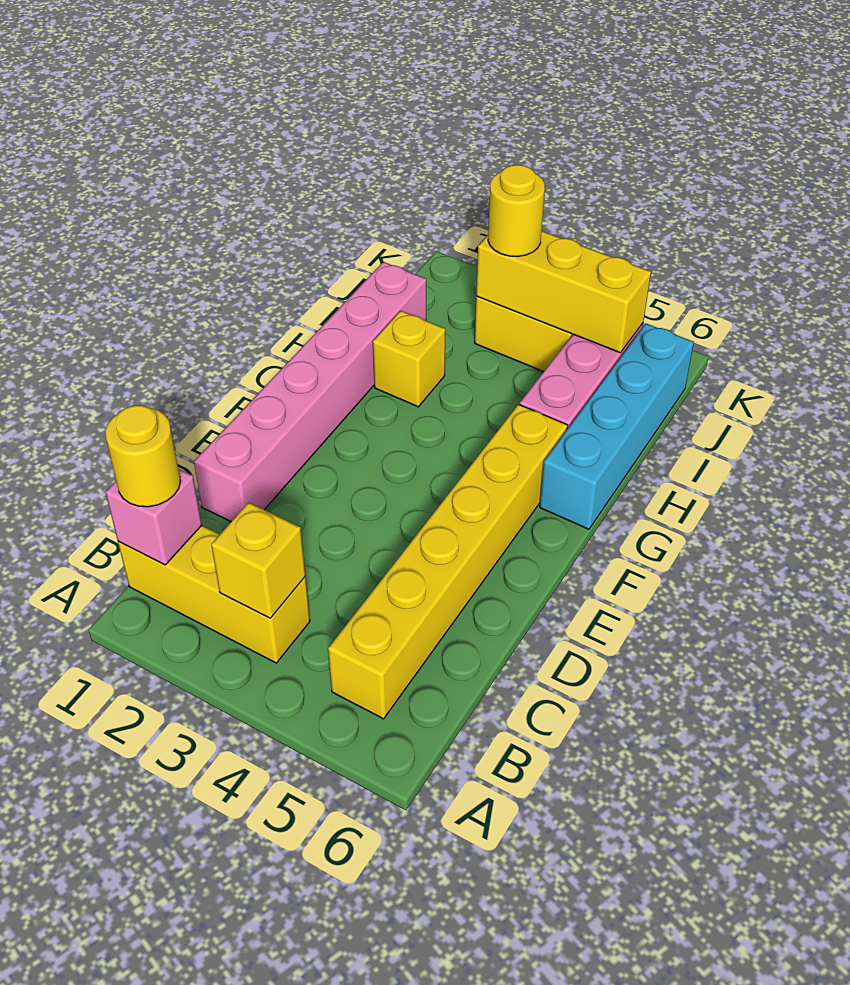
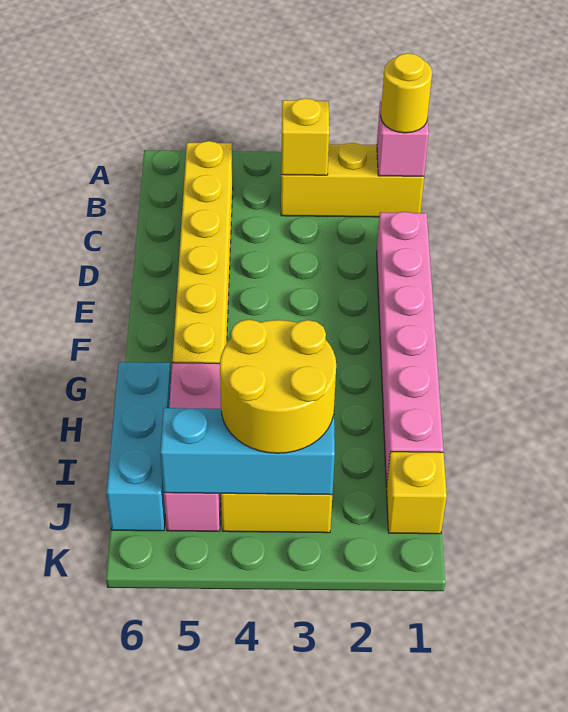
cyan brick G6:J6 level 1 -> cyan brick H6:J6 level 1
yellow brick H2 level 1 -> yellow brick J1 level 1
yellow brick J3:J5 level 2 -> cyan brick J3:J5 level 2
yellow round brick J3 level 3 -> yellow round brick I3:J4 level 3

